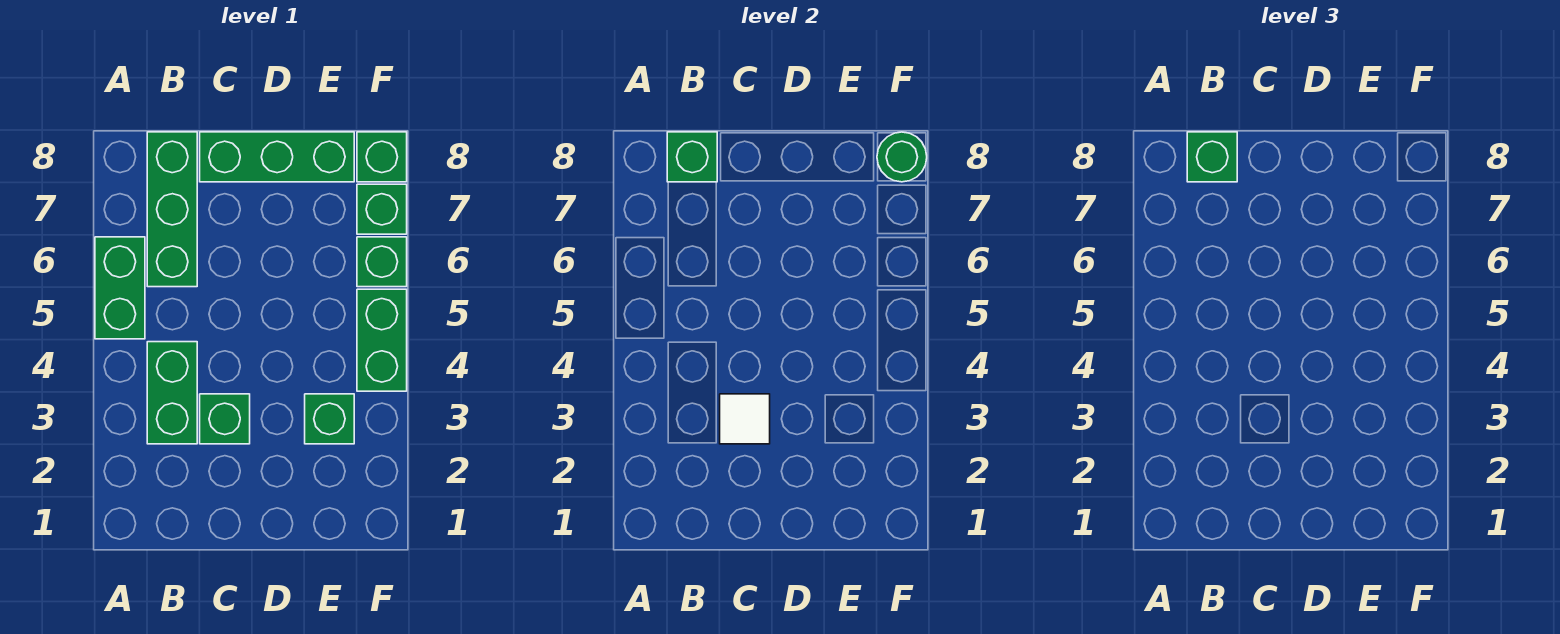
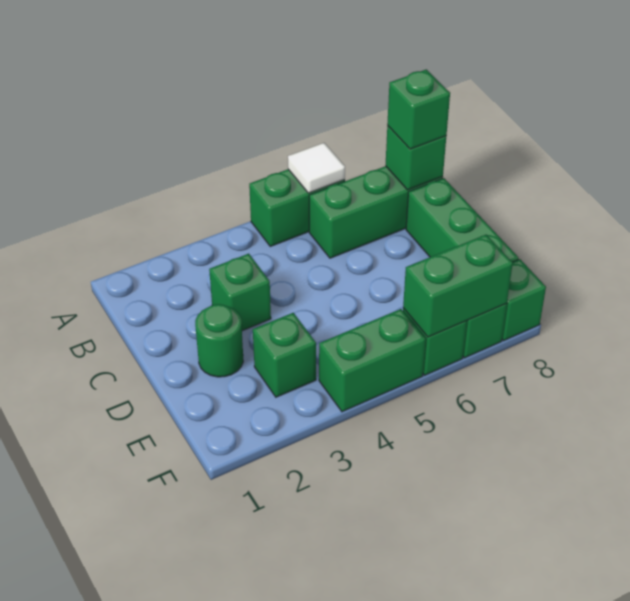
green brick B3:B4 level 1 -> green brick F6:F7 level 2
white tile C3 level 2 -> white tile A6 level 2
green round brick F8 level 2 -> green round brick D2 level 1

